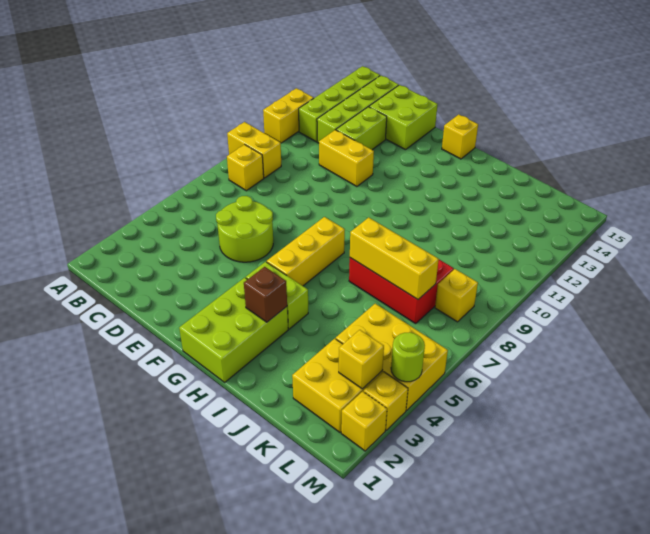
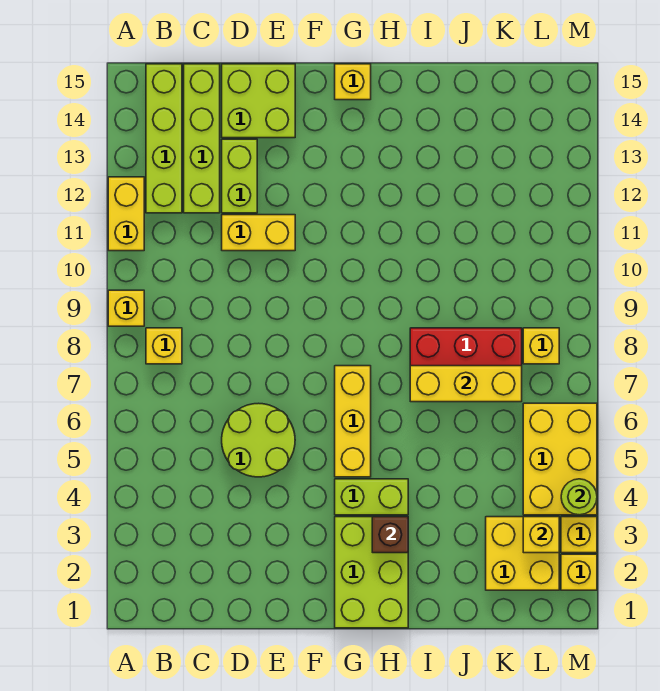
yellow brick A9:B9 level 1 -> yellow brick A9 level 1
yellow brick K4:M5 level 1 -> yellow brick L4:M6 level 1

